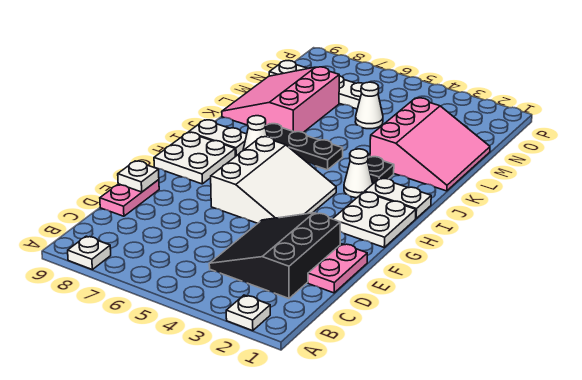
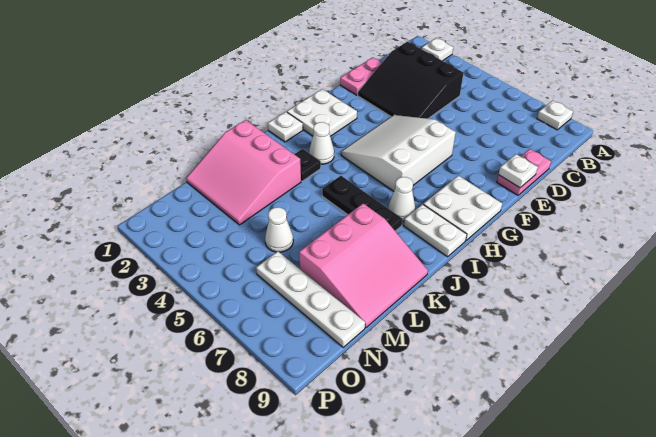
black slope C2:E4 level 1 top 2 -> black slope C2:E4 level 1 top C
white plate I1:I2 level 1 -> white plate I1 level 1
pink slope K1:M3 level 1 top 3 -> pink slope K1:M3 level 1 top K

